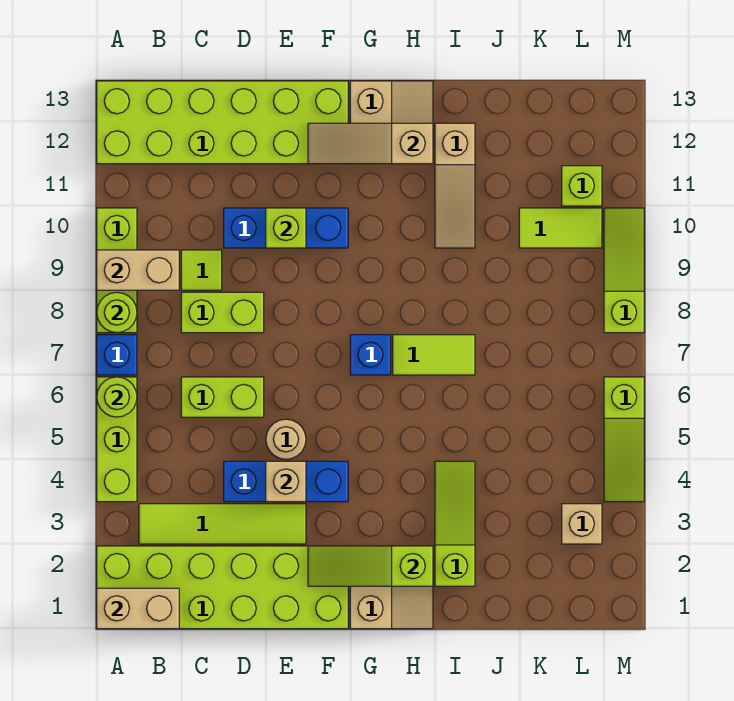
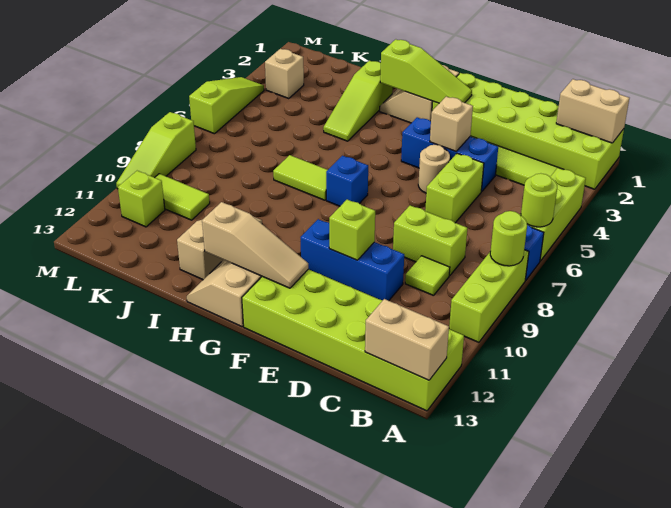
tan brick A9:B9 level 2 -> tan brick A13:B13 level 2
lime brick C6:D6 level 1 -> lime brick D5:D6 level 1

